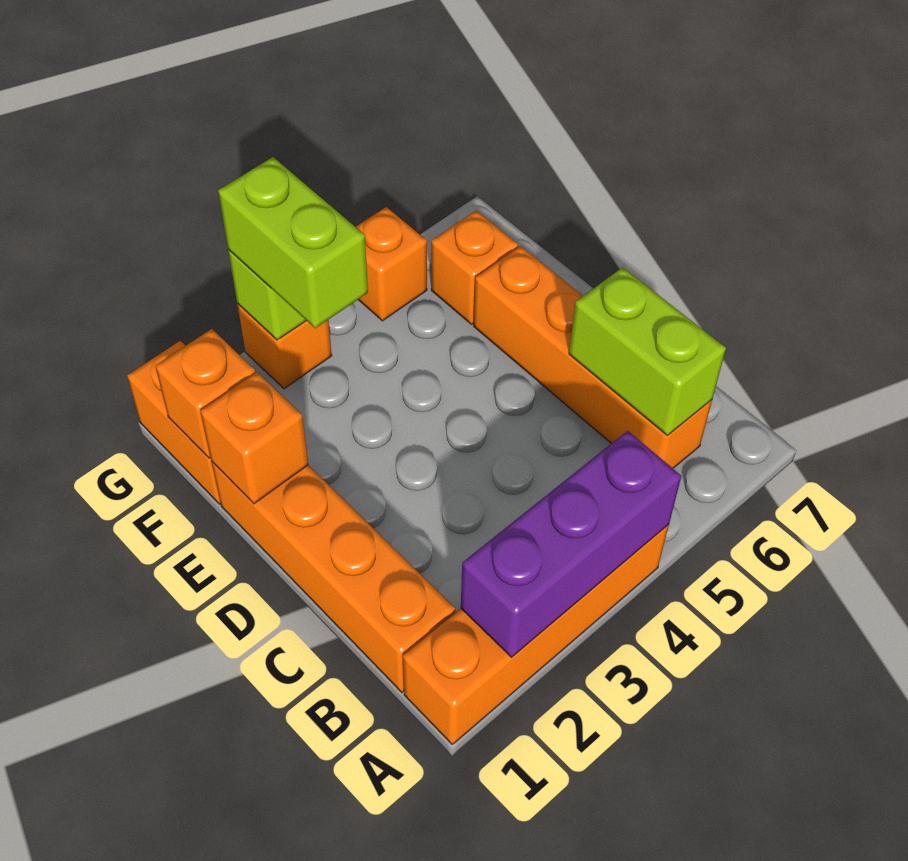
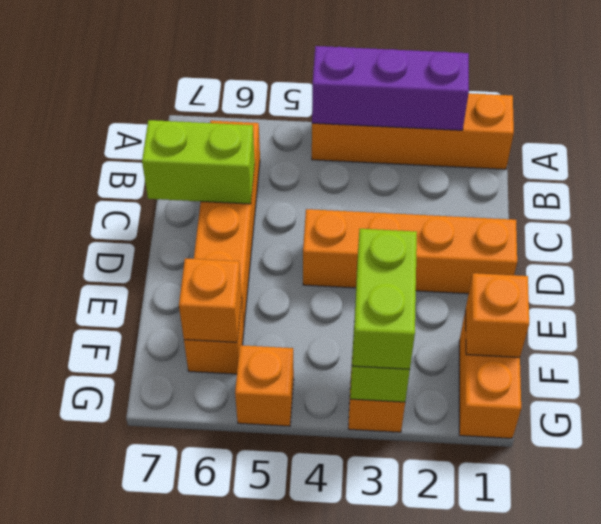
orange brick B1:E1 level 1 -> orange brick D1:D4 level 1
lime brick B6:C6 level 2 -> lime brick C6:C7 level 2
orange brick E1 level 2 -> orange brick F6 level 2

